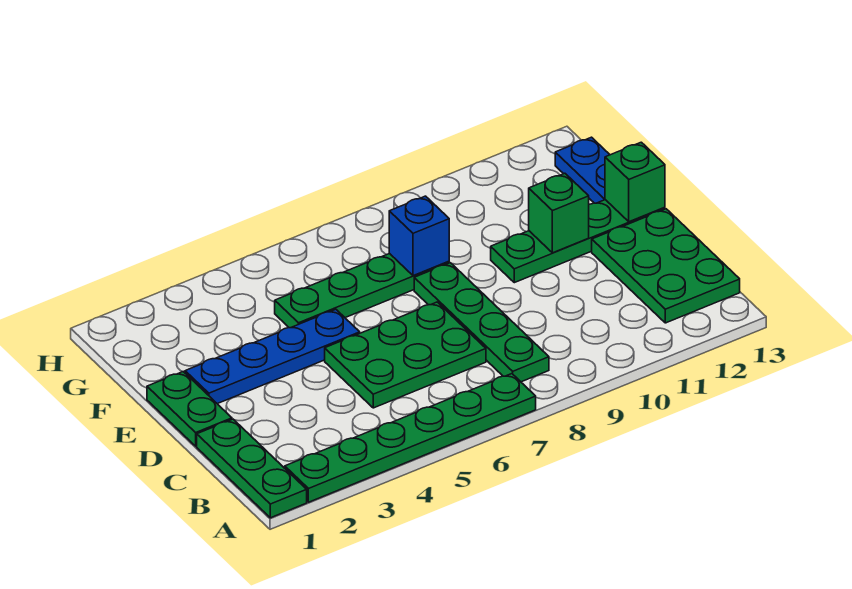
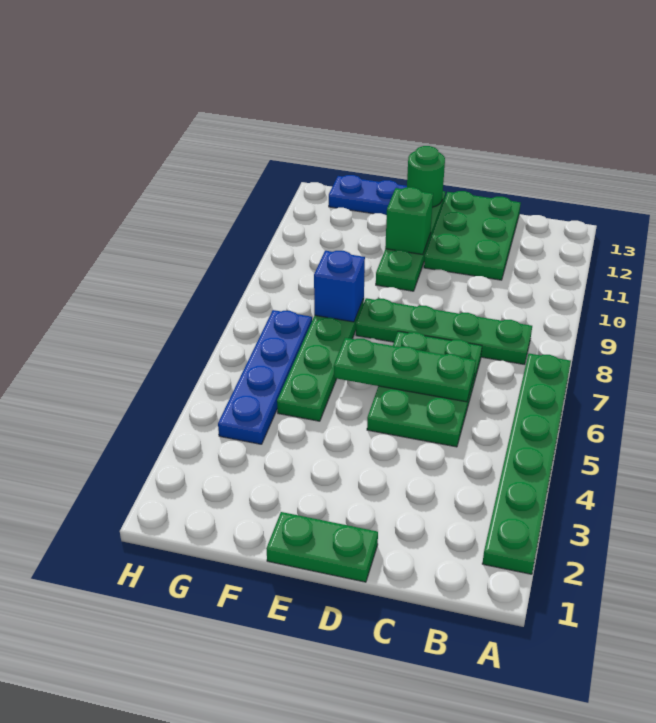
green plate A1:C1 level 1 -> green plate C6:E6 level 2
green plate B12:D13 level 1 -> green plate C11:D13 level 1
blue plate E2:E5 level 1 -> blue plate G4:G7 level 1
green brick E13 level 2 -> green round brick E13 level 2

